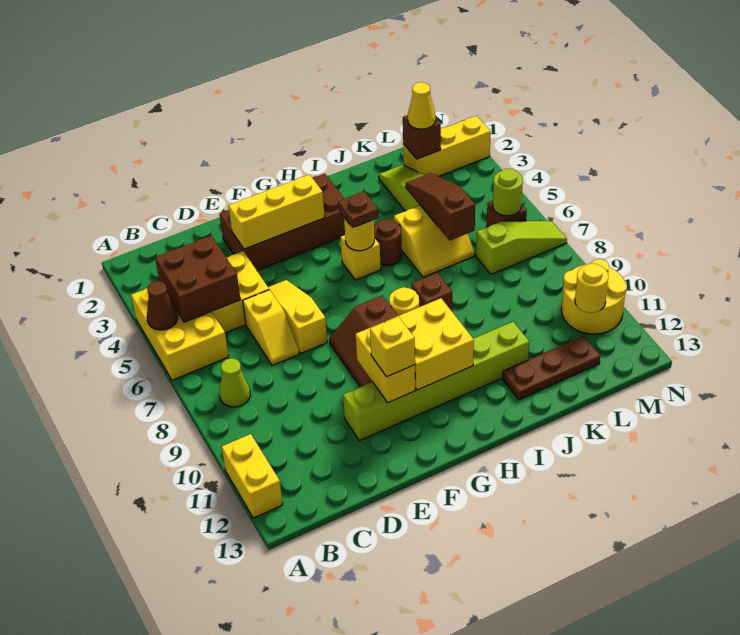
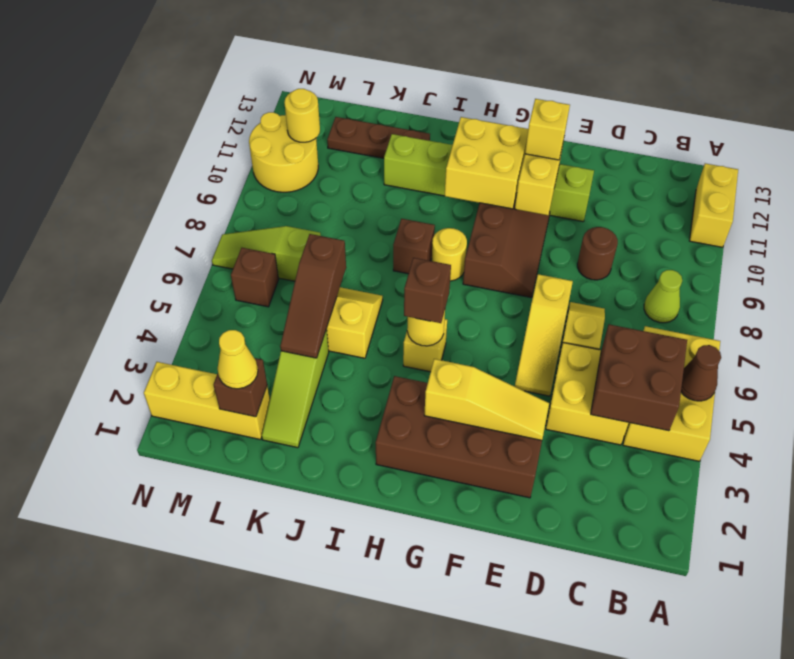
yellow brick E3:G3 level 2 -> yellow slope E3:G3 level 2 top G
brown plate H5 level 3 -> brown brick H5 level 3
brown round brick I5 level 1 -> brown round brick D9 level 1
lime round brick M6 level 2 -> none

